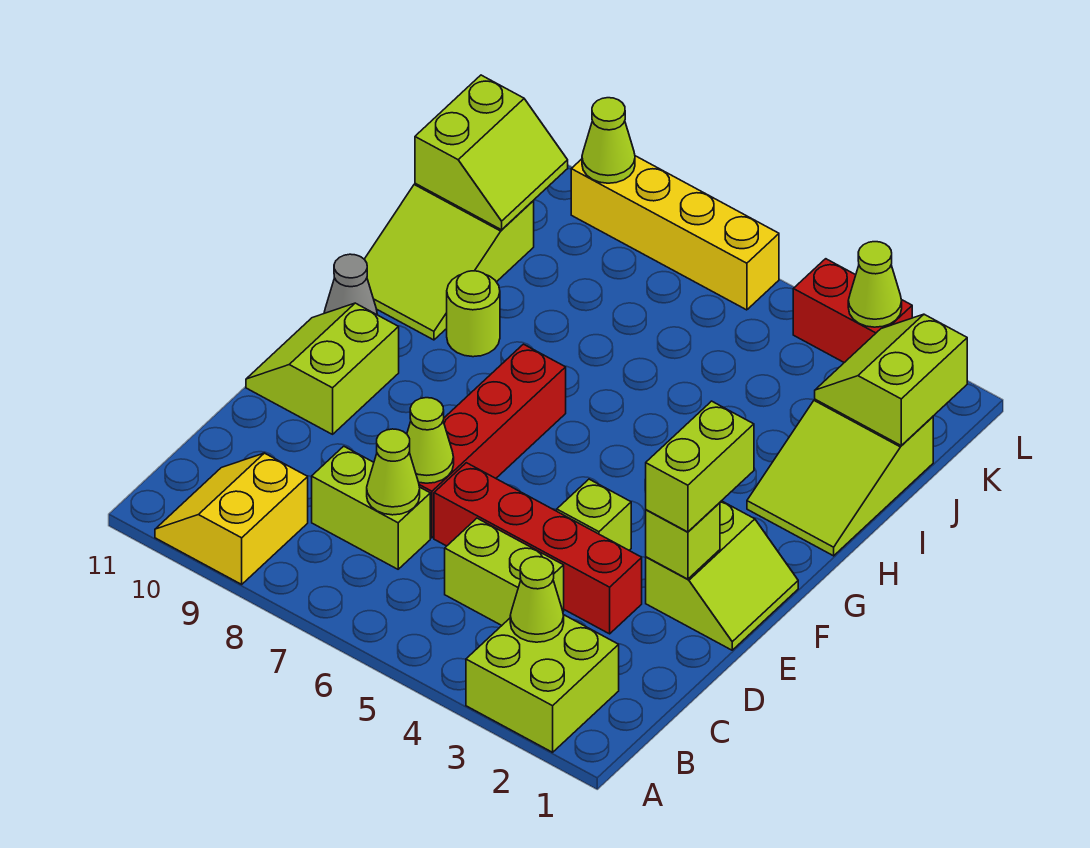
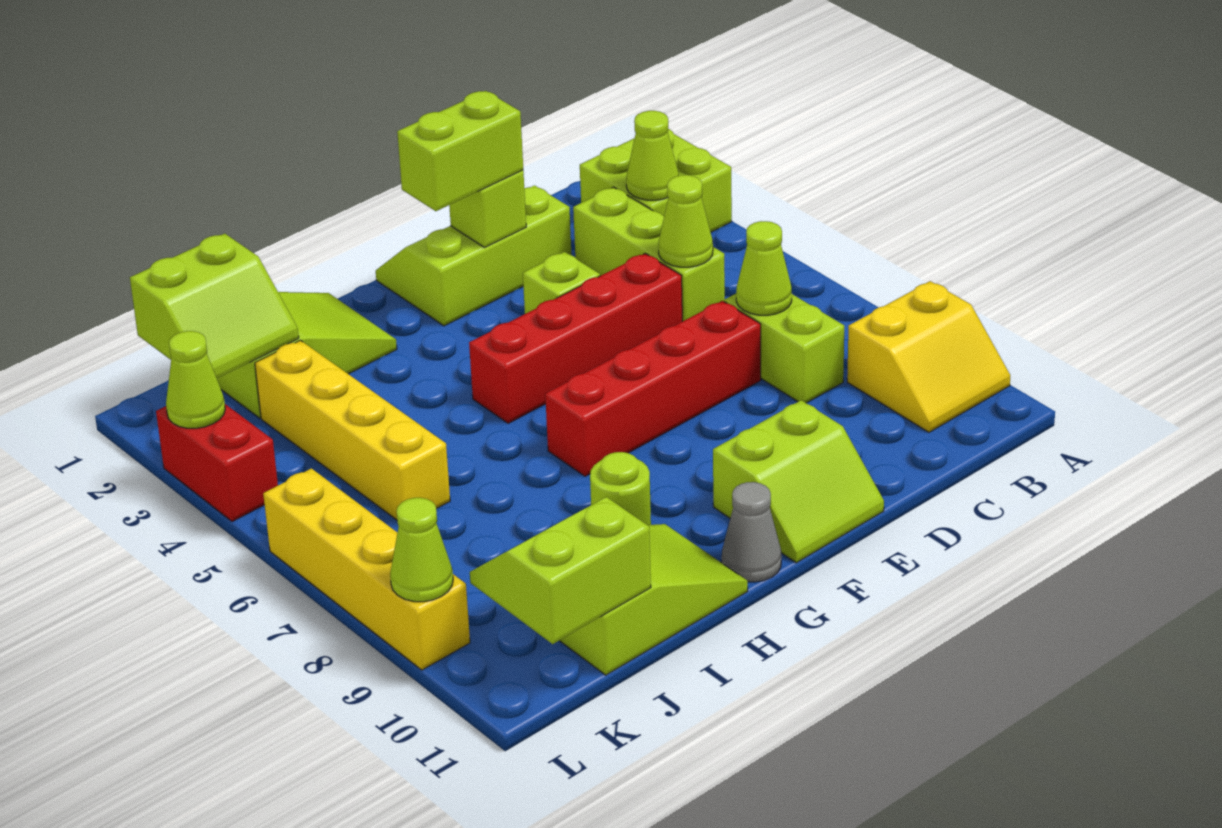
lime brick C4:C5 level 1 -> lime brick C3:C5 level 1
red brick D3:D6 level 1 -> red brick D5:G5 level 1
lime cone D7 level 2 -> lime cone C5 level 2
lime slope E1:F2 level 1 top 2 -> lime slope D1:F2 level 1 top 2
none -> yellow brick J3:J6 level 1

